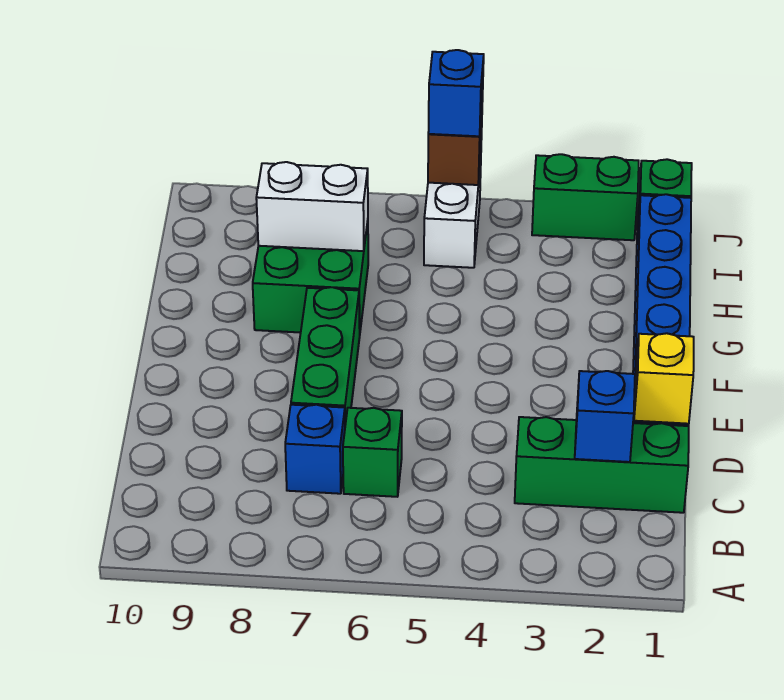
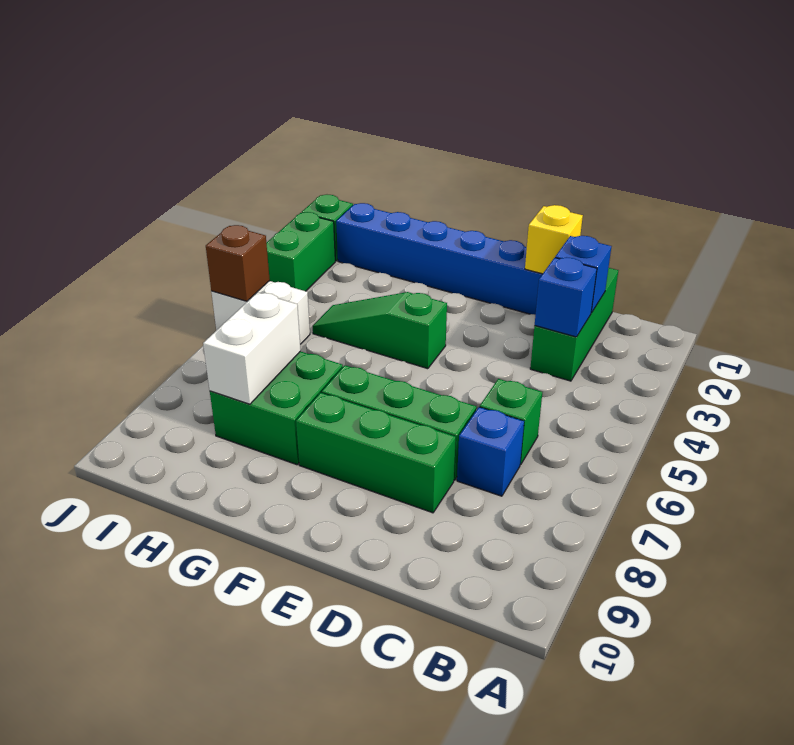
none -> green brick D8:F8 level 1
none -> green slope F4:H4 level 1 top F
blue brick J5 level 3 -> blue brick C3 level 2

